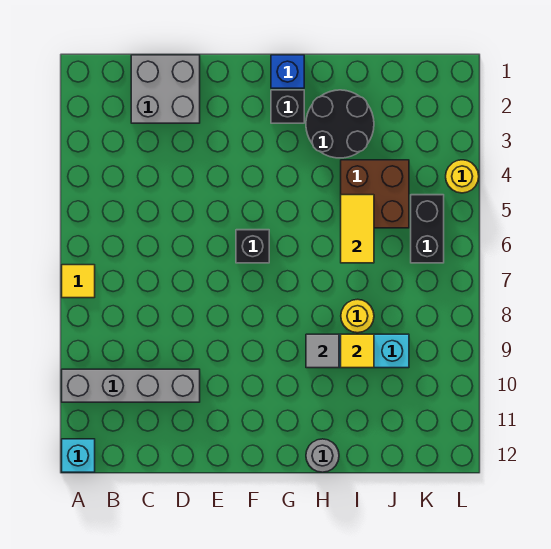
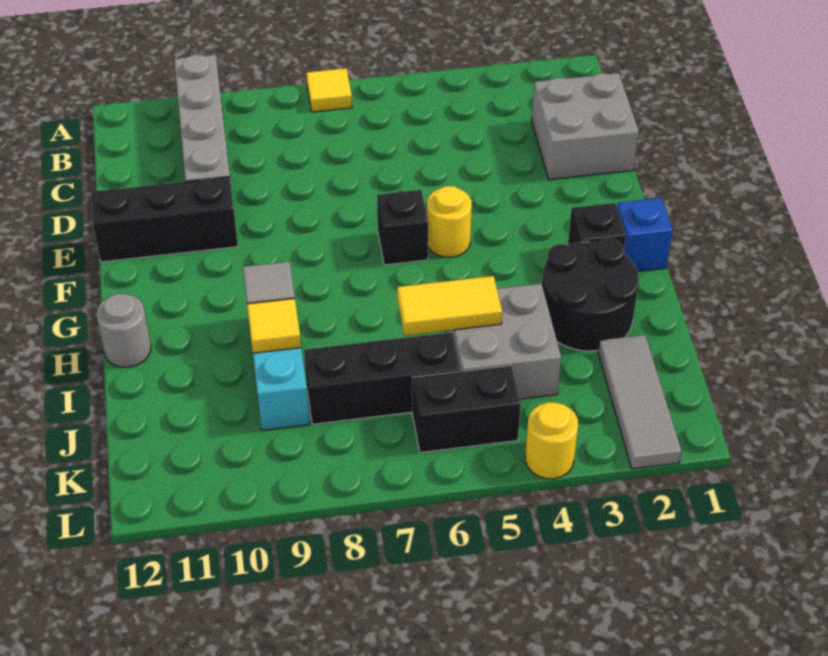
cyan brick A12 level 1 -> none
none -> black brick E10:E12 level 1
brown brick I4:J5 level 1 -> grey brick I4:J5 level 1
yellow round brick I8 level 1 -> yellow round brick F5 level 1
none -> grey tile J2:L2 level 1
none -> black brick J6:J8 level 1

